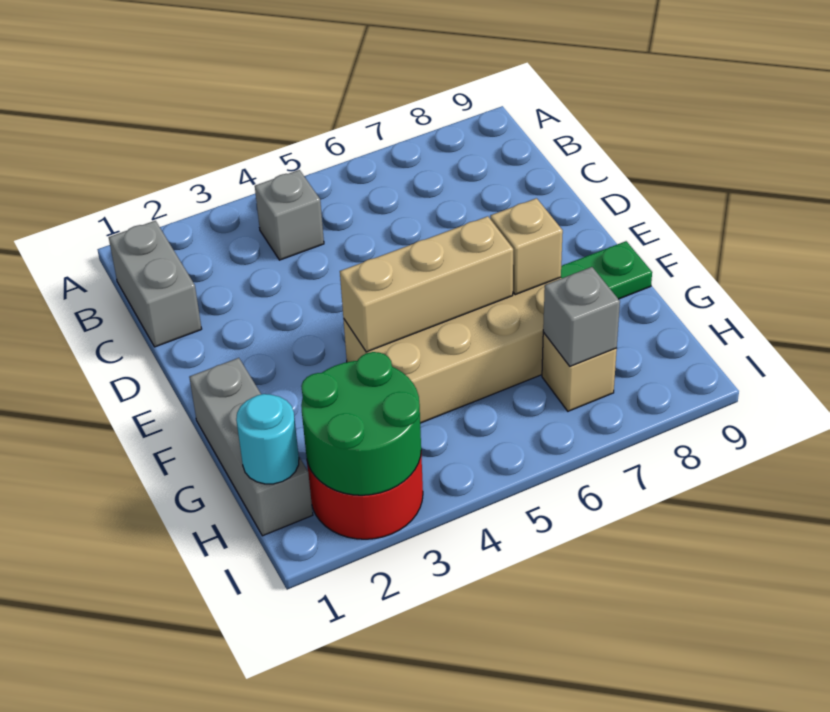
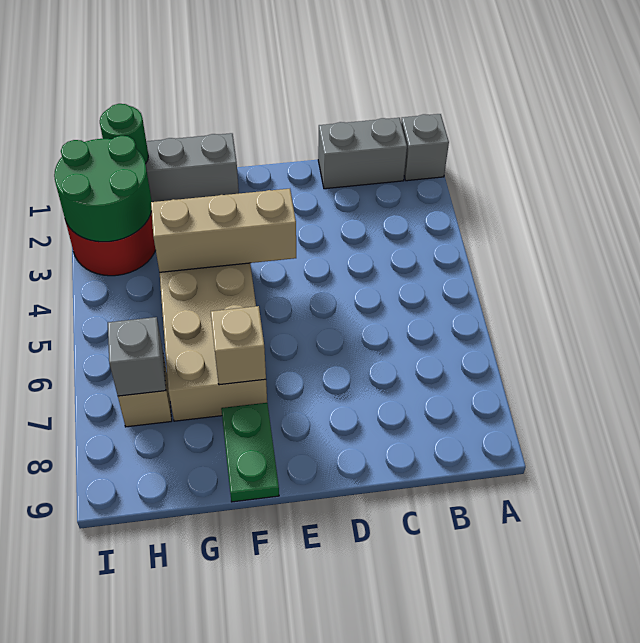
grey brick B4 level 1 -> grey brick A1 level 1
tan brick F4:F6 level 2 -> tan brick E4:G4 level 2
cyan round brick H1 level 2 -> green round brick H1 level 2

